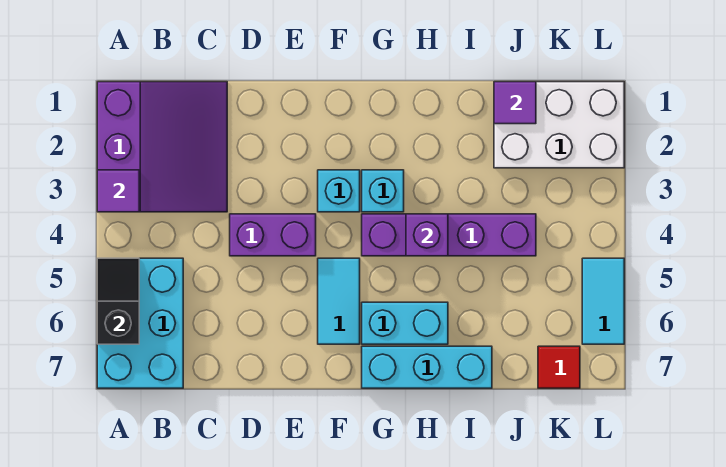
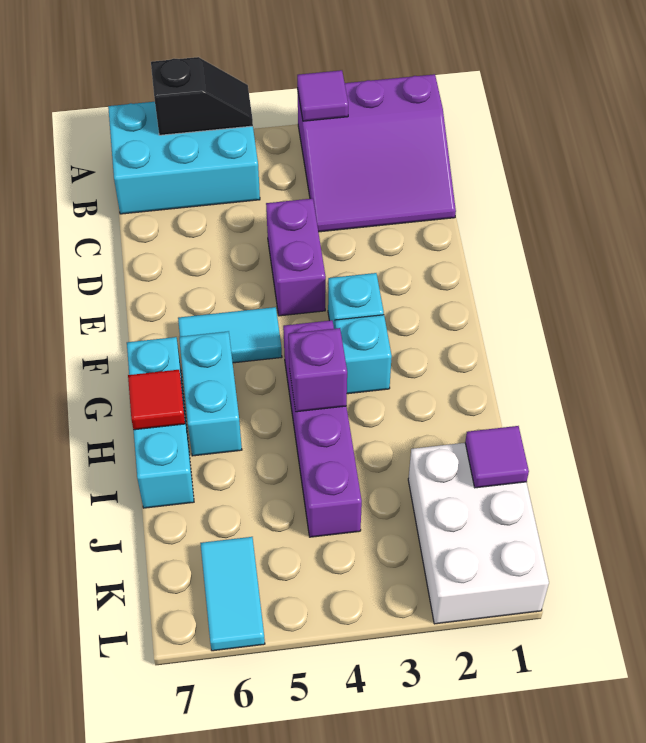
red tile K7 level 1 -> red tile H7 level 2
cyan tile L5:L6 level 1 -> cyan tile K6:L6 level 1

